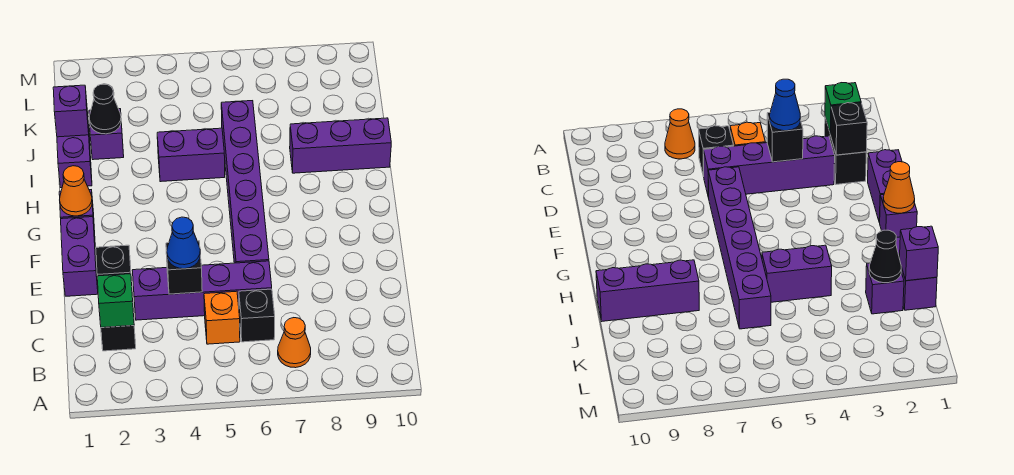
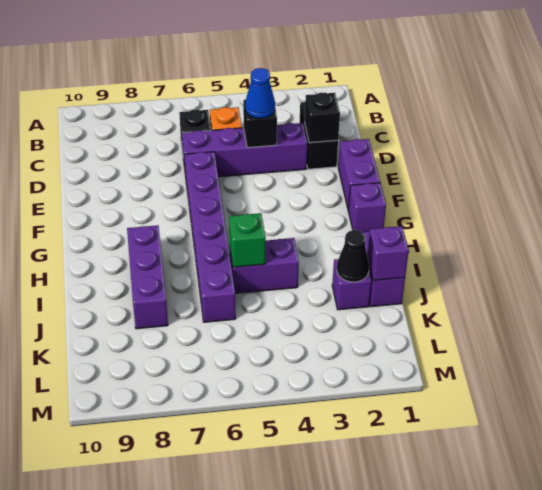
orange cone B7 level 1 -> none
green brick C2 level 2 -> green brick I5 level 2
orange cone G1 level 2 -> none
purple brick I8:I10 level 1 -> purple brick H8:J8 level 1

